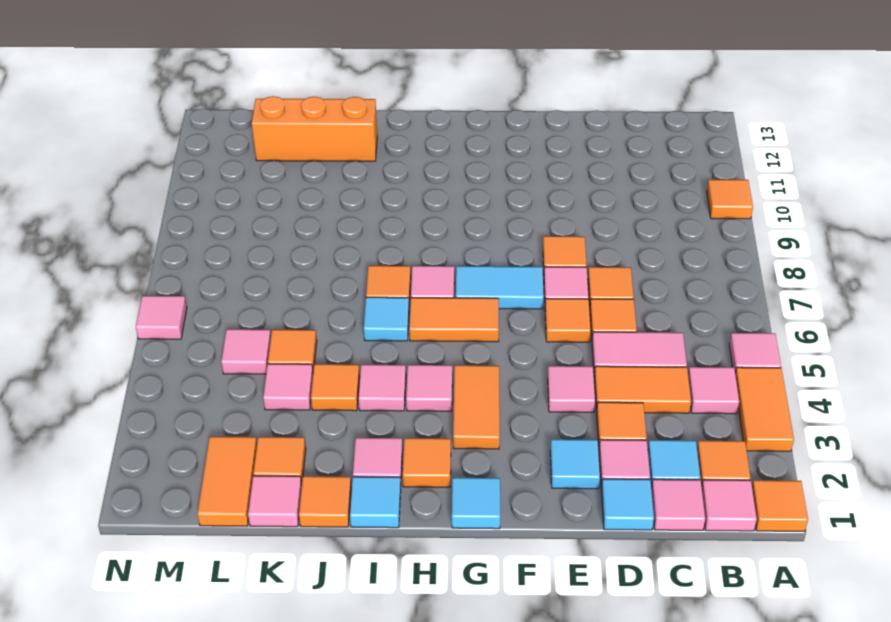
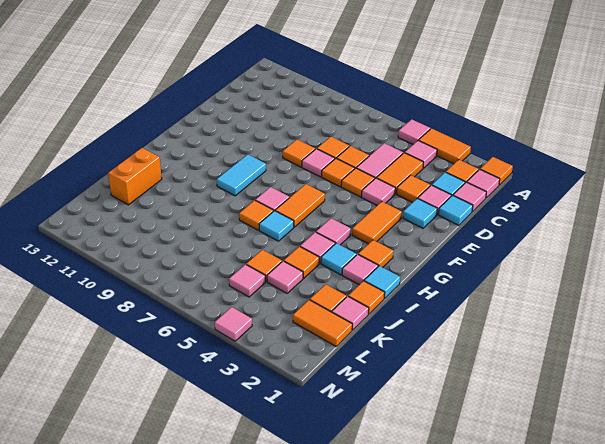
orange tile A10 level 1 -> orange tile E5 level 1
cyan tile F7:G7 level 1 -> cyan tile G9:H9 level 1
cyan tile G1 level 1 -> cyan tile I3 level 1
orange tile G3:G4 level 1 -> orange tile F3:G3 level 1
orange brick J12:L12 level 1 -> orange brick J12:K12 level 1
pink tile N6 level 1 -> pink tile N4 level 1

